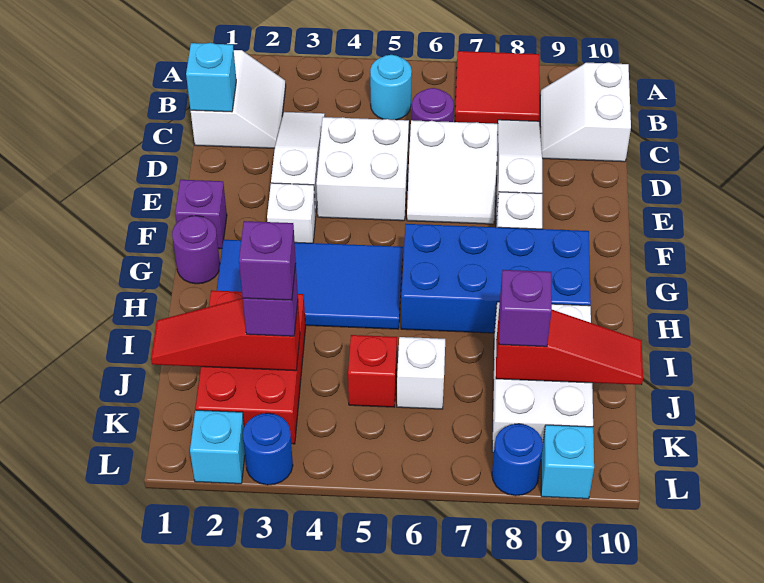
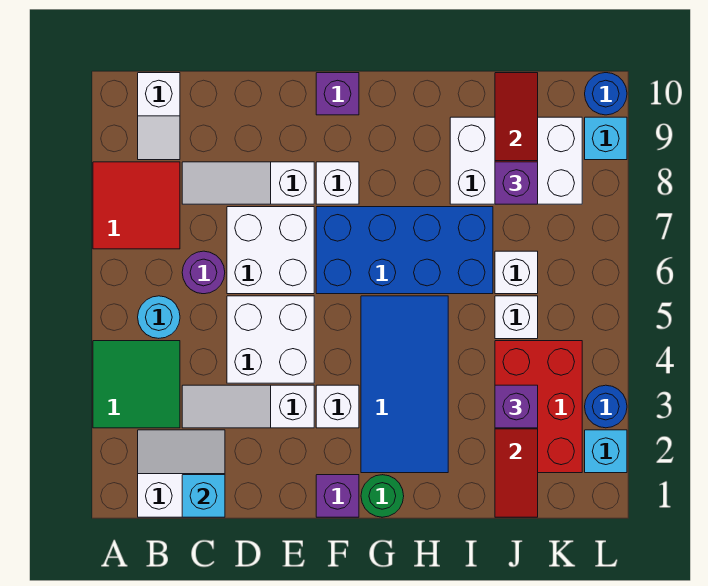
none -> green tile A3:B4 level 1
white slope B9:C10 level 1 top 10 -> white slope B9:B10 level 1 top 10
white slope D6:E7 level 1 top D -> white brick D6:E7 level 1
purple round brick G1 level 1 -> green round brick G1 level 1
blue brick G6:H9 level 1 -> blue brick F6:I7 level 1
red brick I2:K3 level 1 -> red brick J2:K4 level 1
purple brick J3 level 4 -> purple brick F10 level 1
red brick J5 level 1 -> white brick J5 level 1
blue round brick L8 level 1 -> blue round brick L10 level 1

